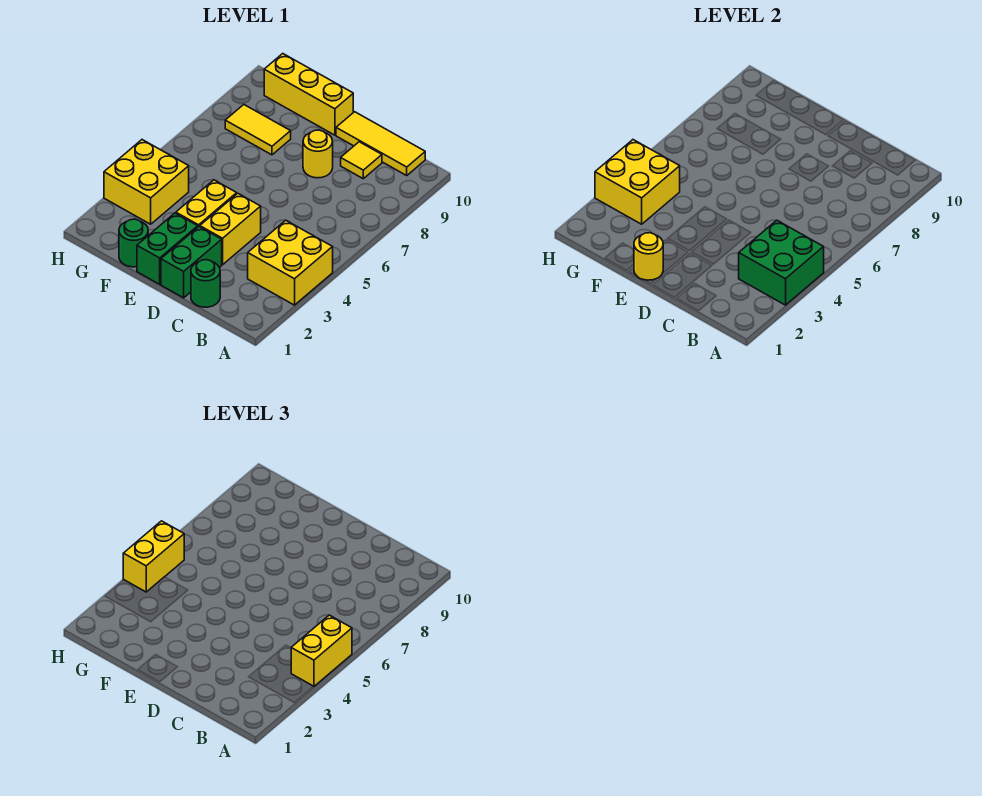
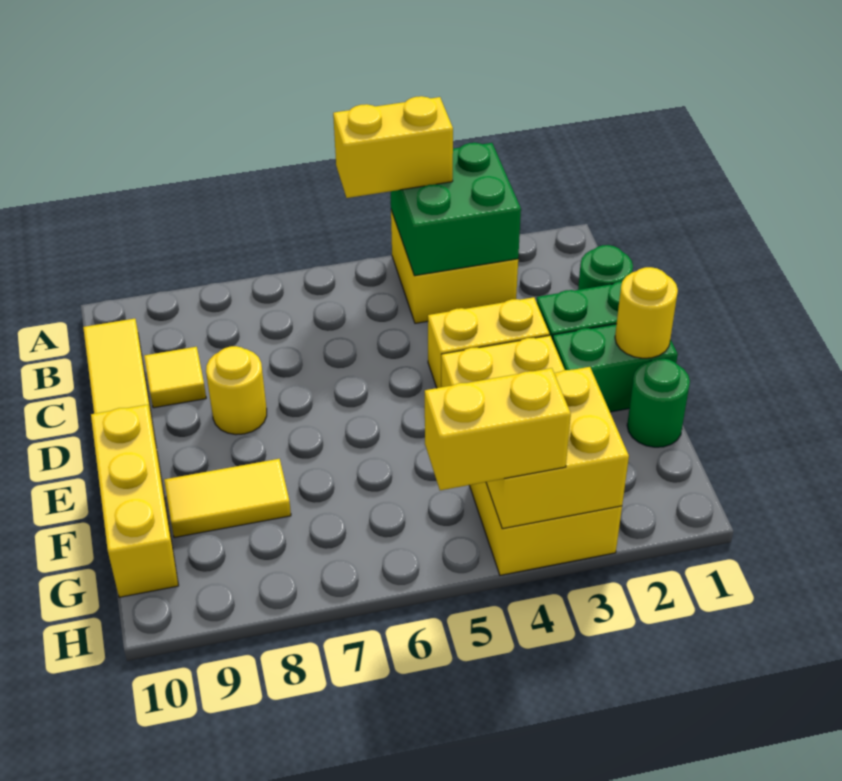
yellow tile F8:G8 level 1 -> yellow tile F8:F9 level 1

